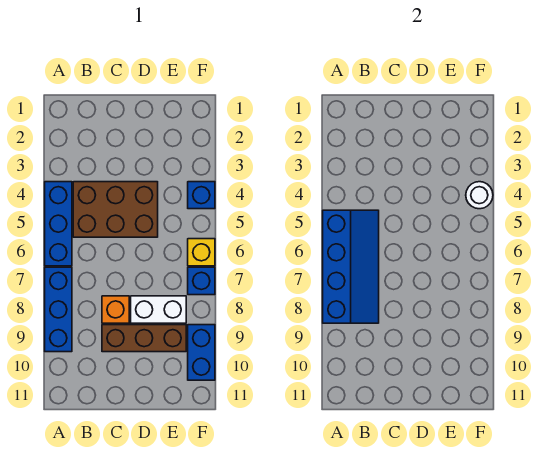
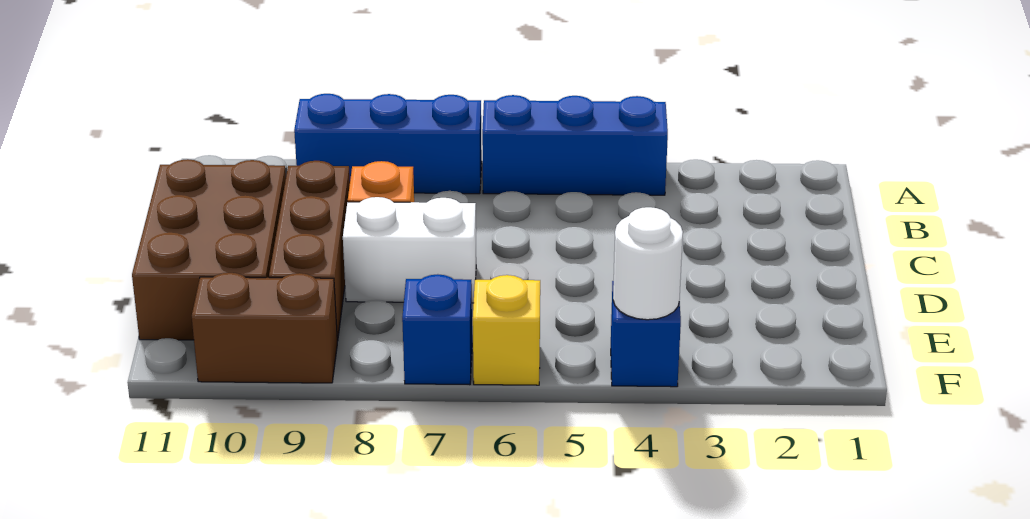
blue slope A5:B8 level 2 top A -> none
brown brick B4:D5 level 1 -> brown brick C10:E11 level 1
white brick D8:E8 level 1 -> white brick D7:D8 level 1
blue brick F9:F10 level 1 -> brown brick F9:F10 level 1

